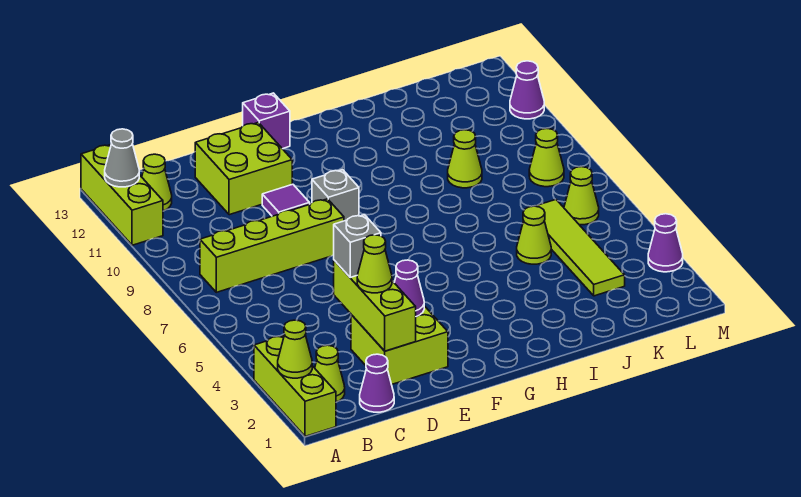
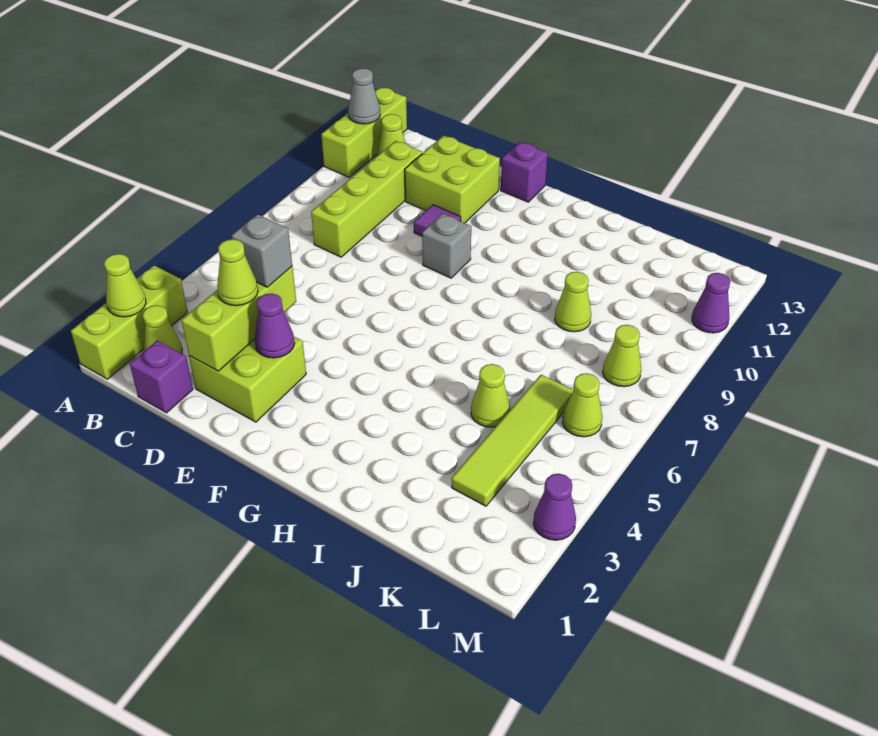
lime brick B8:E8 level 1 -> lime brick C8:C11 level 1
purple cone C1 level 1 -> purple brick C1 level 1

